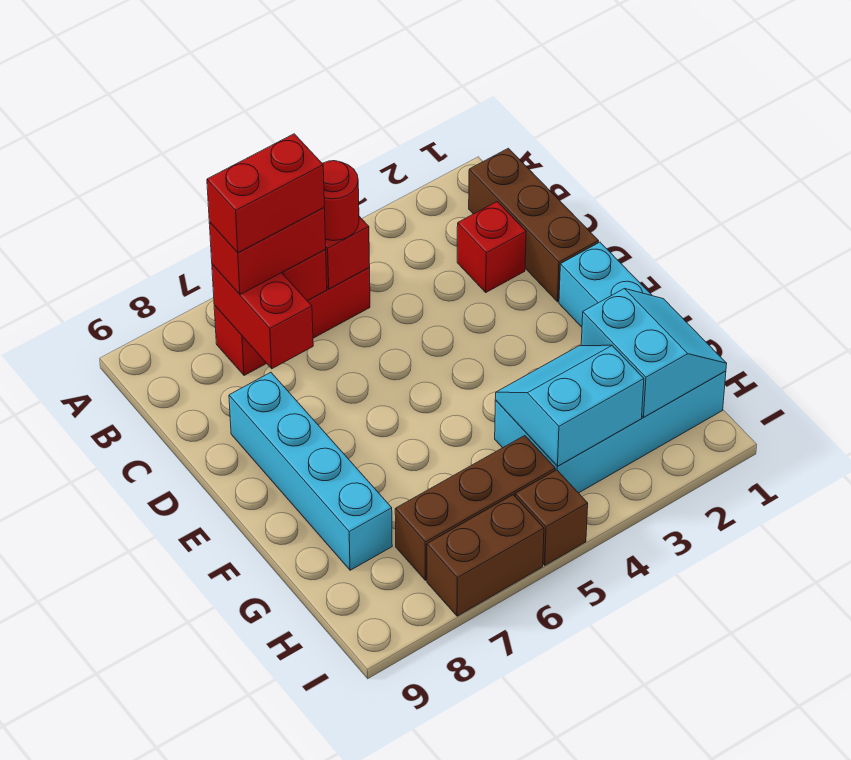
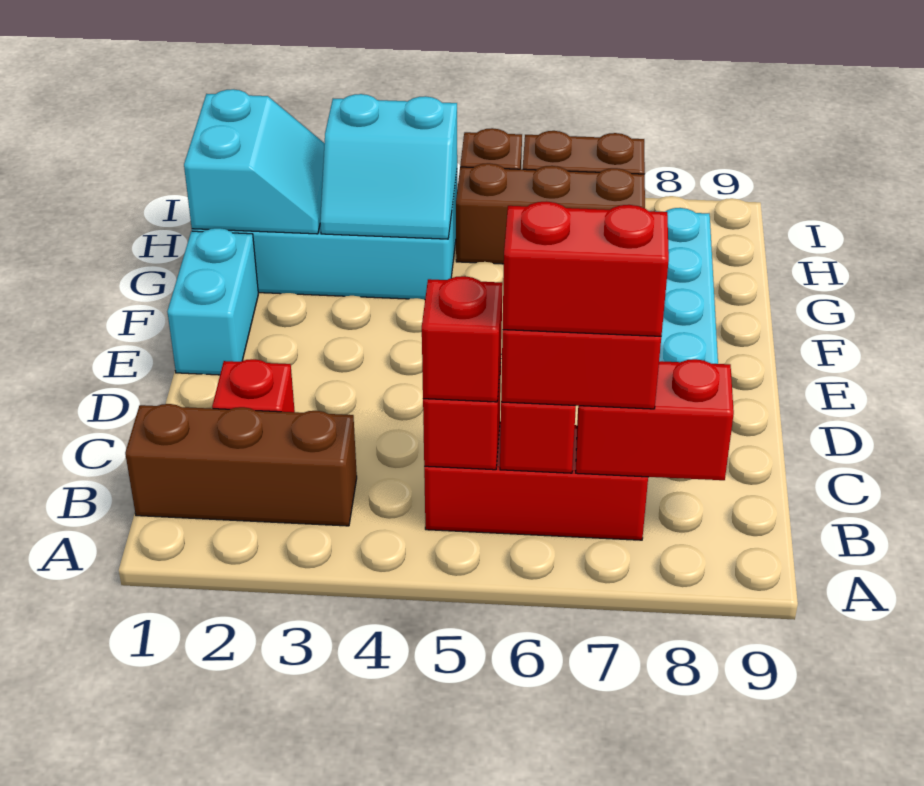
brown brick B1:D1 level 1 -> brown brick B1:B3 level 1
red round brick B5 level 3 -> red brick B5 level 3
red brick B7:C7 level 2 -> red brick B7:B8 level 2
cyan slope G1:H2 level 2 top 2 -> cyan slope G1:H2 level 2 top 1

